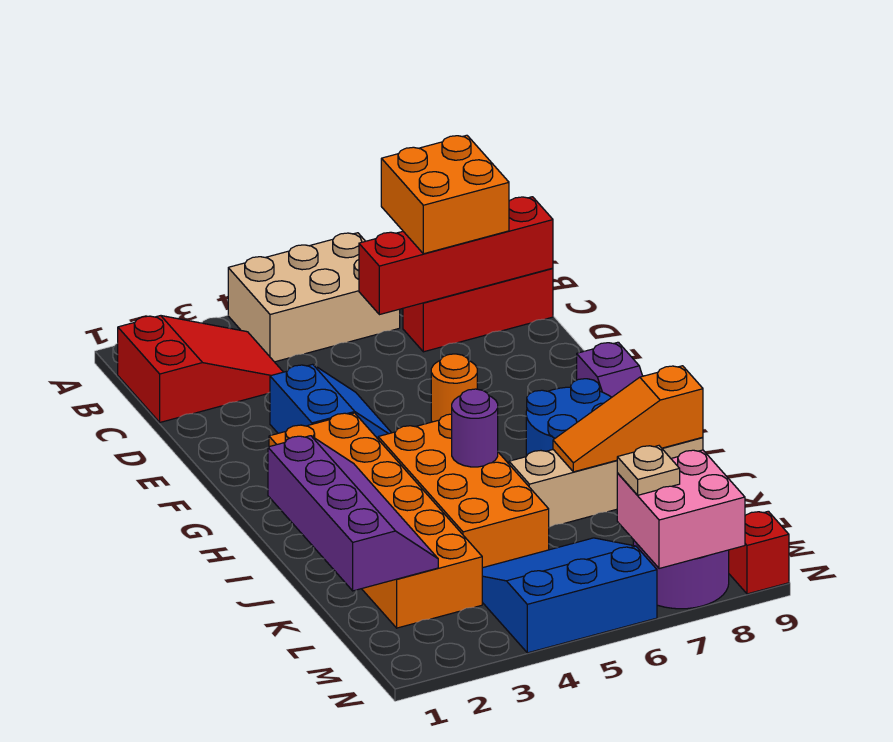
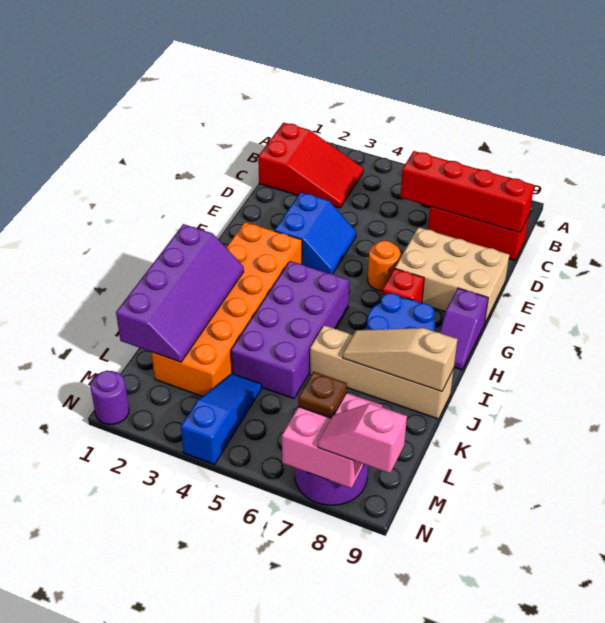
tan brick A4:B6 level 1 -> tan brick E7:F9 level 1
orange brick B7:C8 level 3 -> none
orange brick H4:K5 level 1 -> purple brick H4:K5 level 1
purple round brick I5 level 2 -> purple round brick N1 level 1
orange slope J7:J9 level 2 top 9 -> tan slope J7:J9 level 2 top 9
blue slope L4:N6 level 1 top N -> blue slope L4:N4 level 1 top N
tan plate M7 level 3 -> brown plate M7 level 3
none -> pink slope N8:N9 level 3 top 9
red brick N9 level 1 -> red brick G7 level 1

